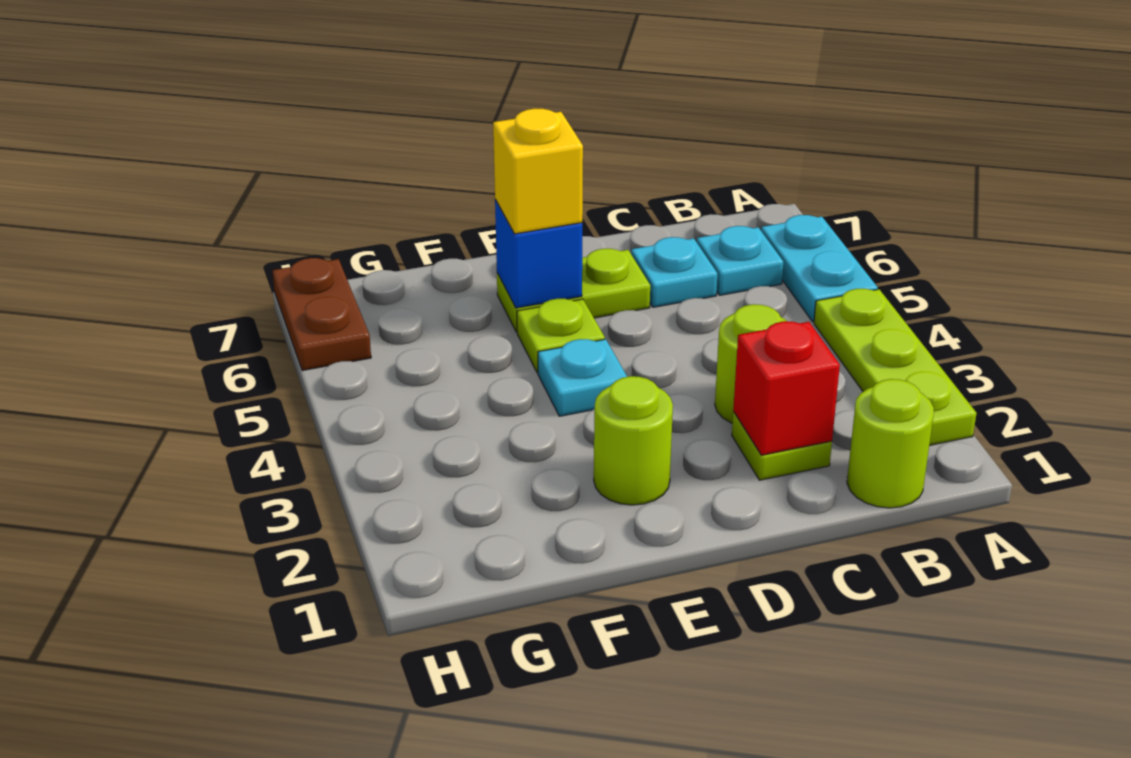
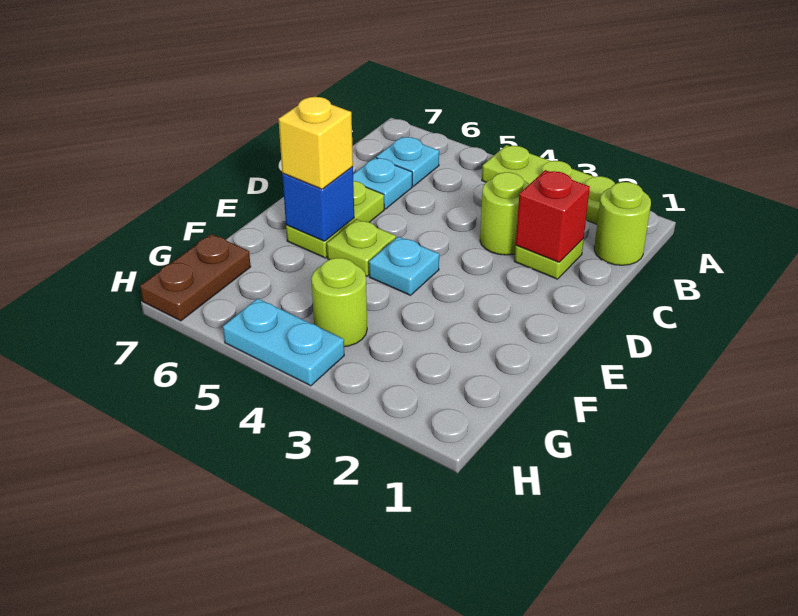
cyan plate A5:A6 level 1 -> cyan plate H4:H5 level 1
lime round brick E2 level 1 -> lime round brick G4 level 1
brown plate H6:H7 level 1 -> brown plate G7:H7 level 1

